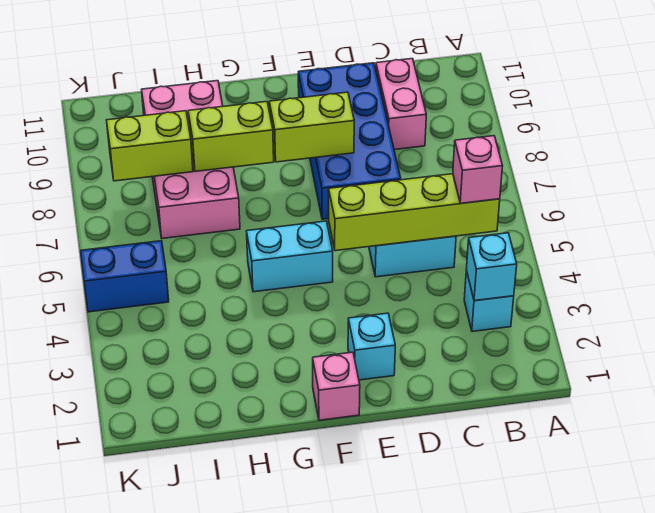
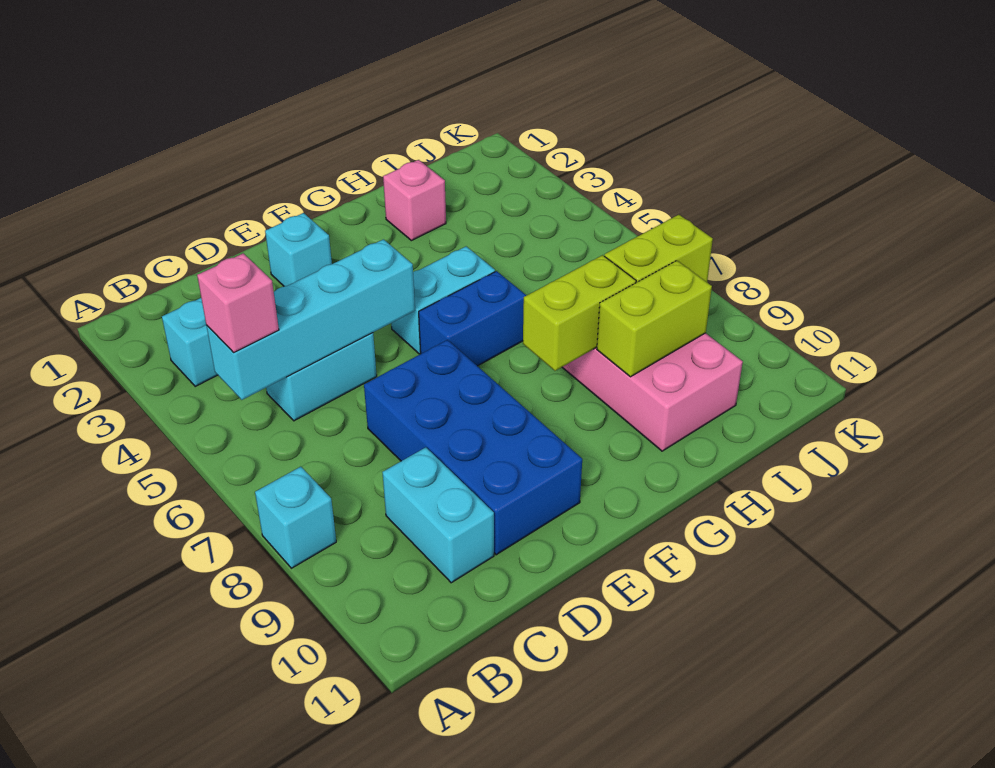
cyan brick B3 level 2 -> cyan brick A8 level 1
lime brick B5:E5 level 2 -> cyan brick B5:E5 level 2
pink brick C9:C10 level 1 -> cyan brick C9:C10 level 1
lime brick E8:F8 level 2 -> lime brick H9:I9 level 2
pink brick F1 level 1 -> pink brick H2 level 1
blue brick J5:K5 level 1 -> blue brick F6:G6 level 1

